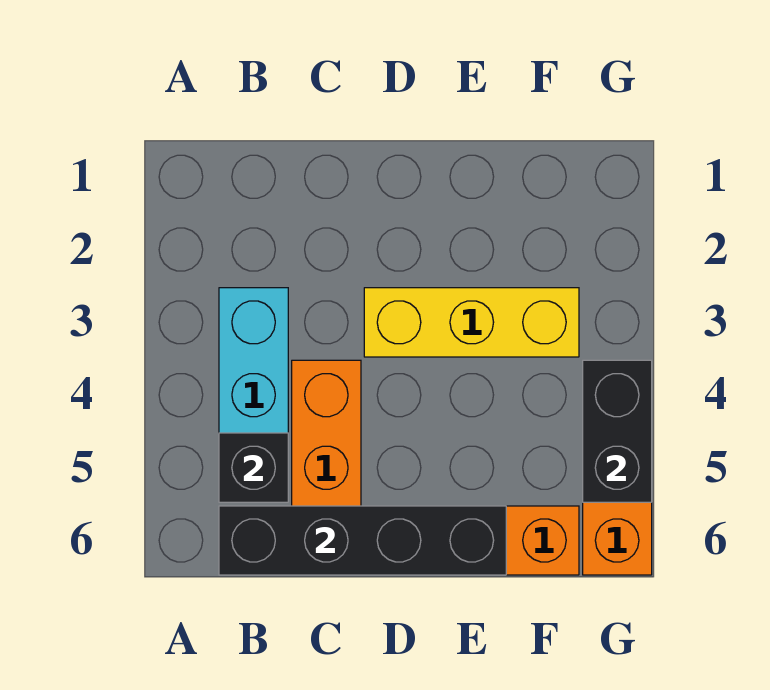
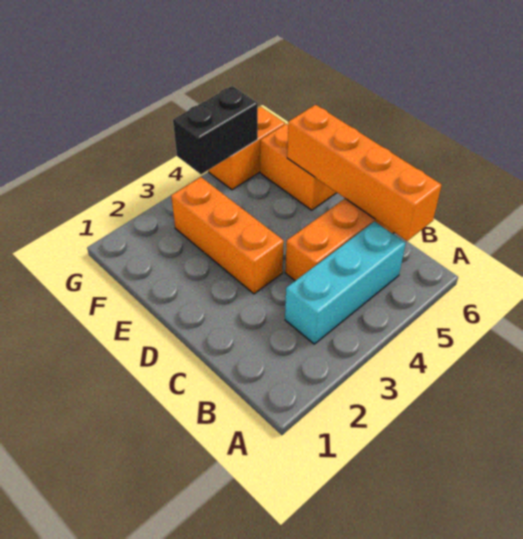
black brick B5 level 2 -> none
black brick B6:E6 level 2 -> orange brick B6:E6 level 2
yellow brick D3:F3 level 1 -> orange brick D3:F3 level 1

